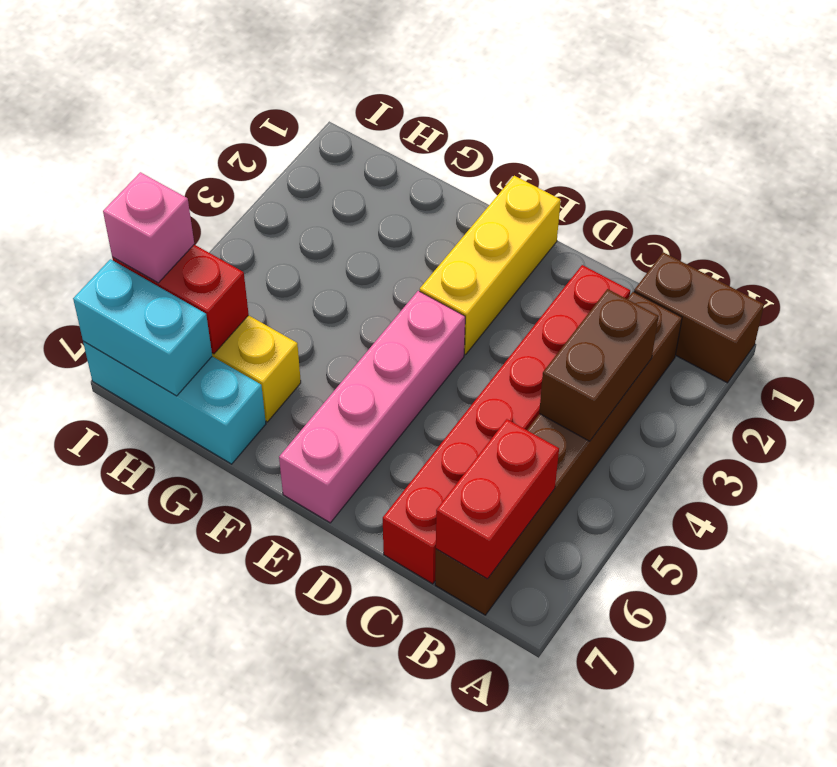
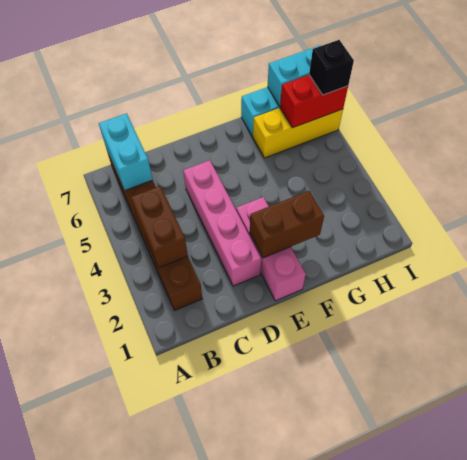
brown brick A1:B1 level 1 -> brown brick E2:F2 level 2
red brick B6:B7 level 2 -> cyan brick B6:B7 level 2
red brick C2:C7 level 1 -> none
yellow brick E1:E3 level 1 -> pink brick E1:E3 level 1
pink brick E4:E7 level 1 -> pink brick D2:D5 level 1
pink brick I6 level 3 -> black brick I6 level 3

